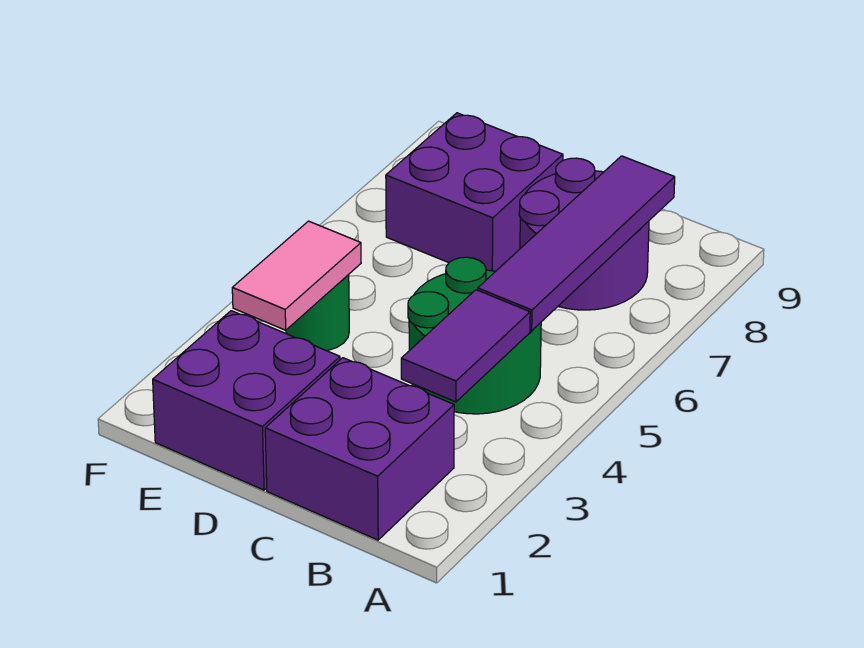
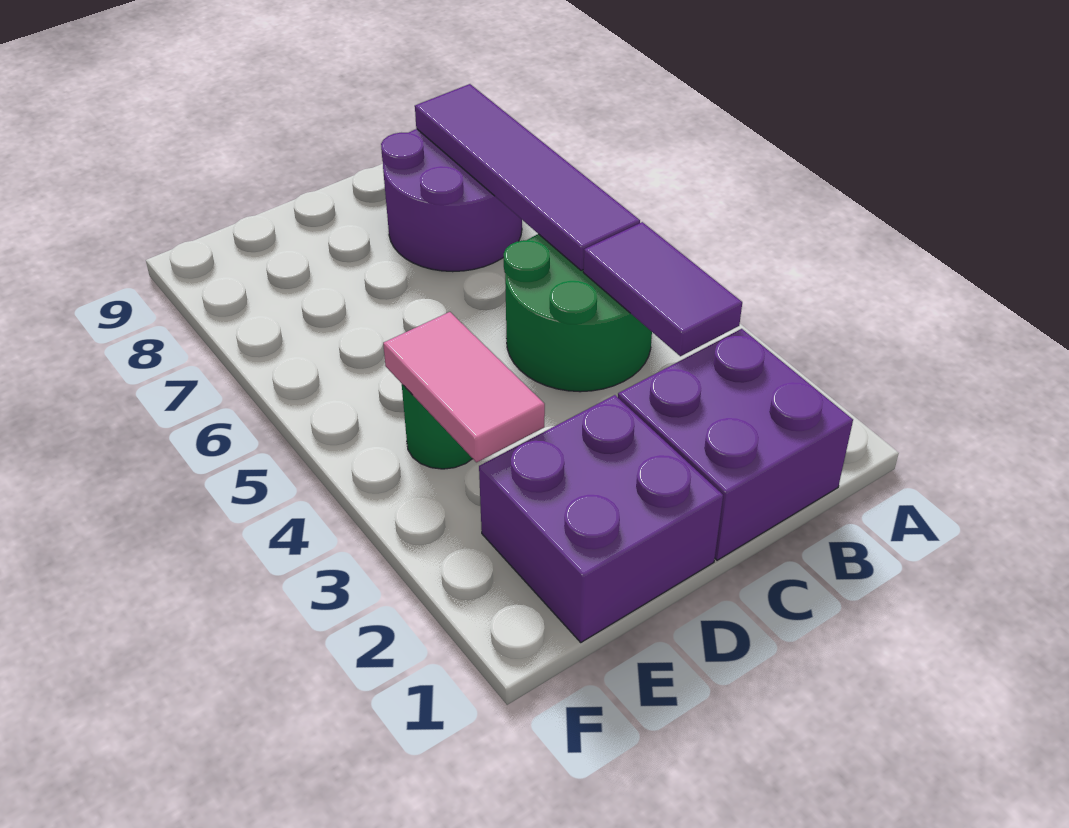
purple brick D7:E8 level 1 -> none

